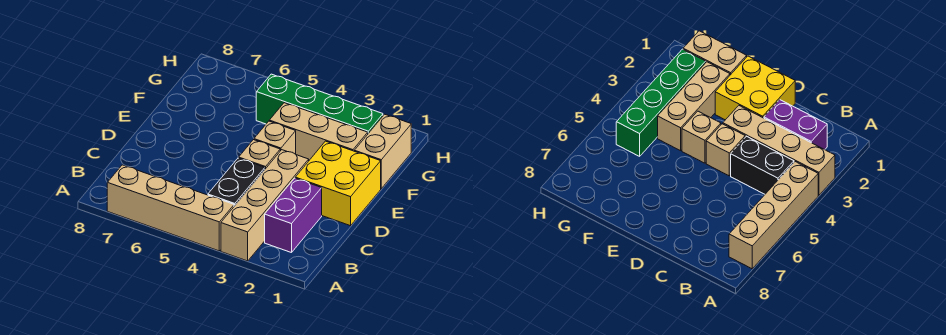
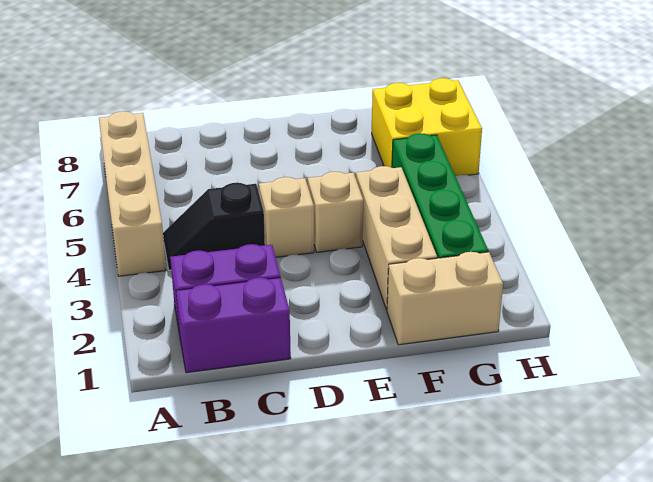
tan brick A3:D3 level 1 -> none
none -> purple brick B1:C1 level 1
black brick B4:C4 level 1 -> black slope B4:C4 level 1 top C
yellow brick D1:E2 level 1 -> yellow brick G6:H7 level 1

